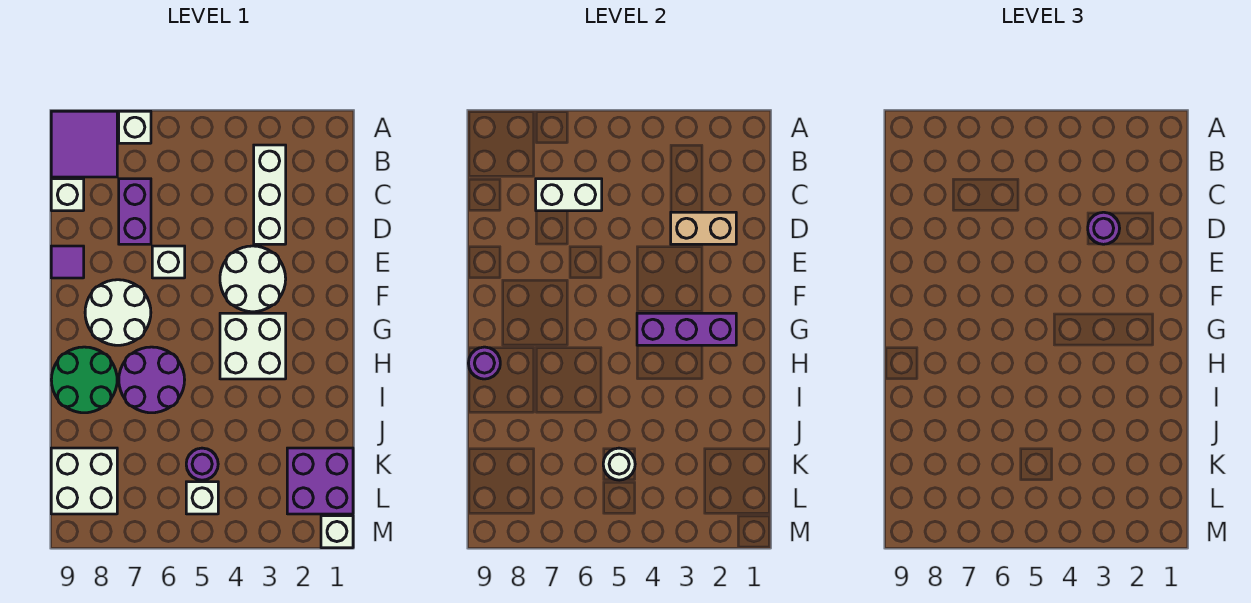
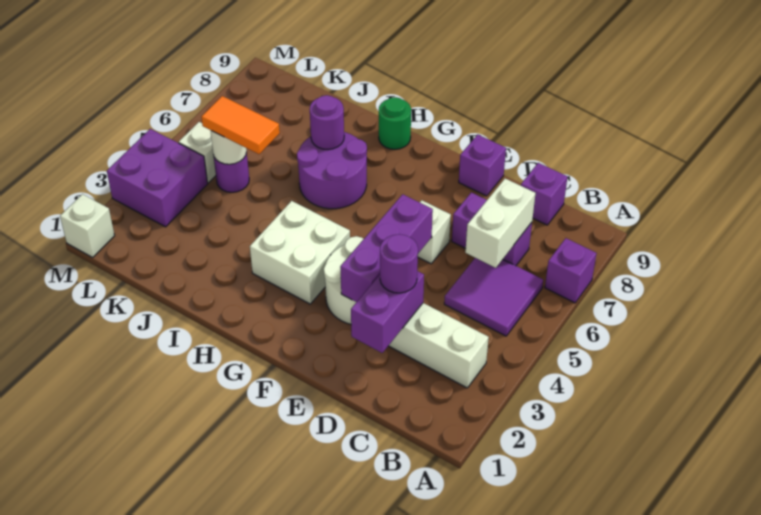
white brick A7 level 1 -> purple brick A7 level 1
purple tile A8:B9 level 1 -> purple tile B5:C6 level 1
white brick C9 level 1 -> purple brick C9 level 1
tan brick D2:D3 level 2 -> purple brick D2:D3 level 2
purple tile E9 level 1 -> purple brick E9 level 1
white round brick F7:G8 level 1 -> none
purple brick G2:G4 level 2 -> purple brick E3:E5 level 2
green round brick H8:I9 level 1 -> green round brick H9 level 1
purple round brick H9 level 2 -> purple round brick I7 level 2
none -> orange tile J5:K5 level 3
purple brick K1:L2 level 1 -> purple brick L3:M4 level 1
white brick K8:L9 level 1 -> none

